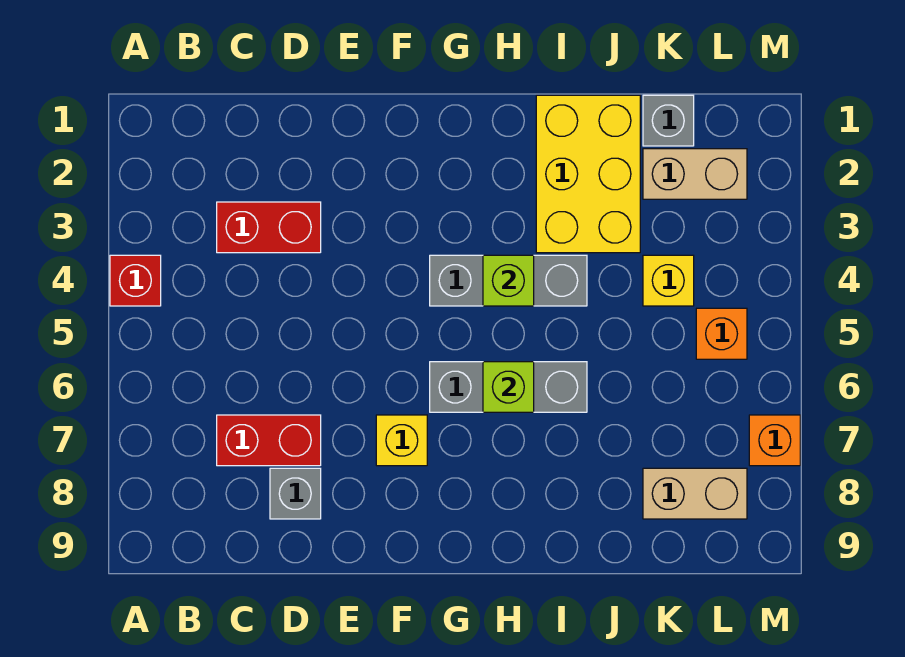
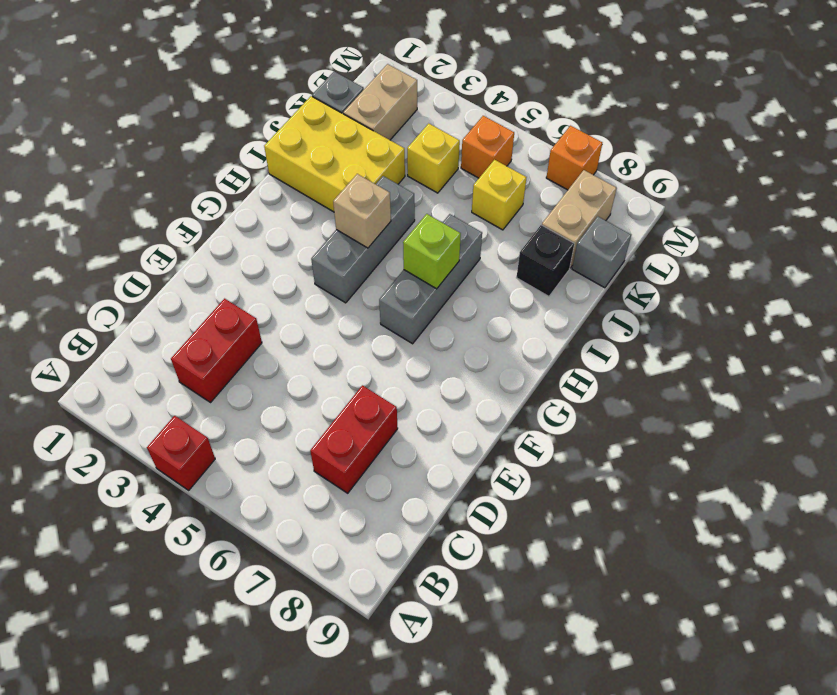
grey brick D8 level 1 -> grey brick K9 level 1
yellow brick F7 level 1 -> yellow brick K6 level 1
lime brick H4 level 2 -> tan brick H4 level 2
none -> black brick J8 level 1

